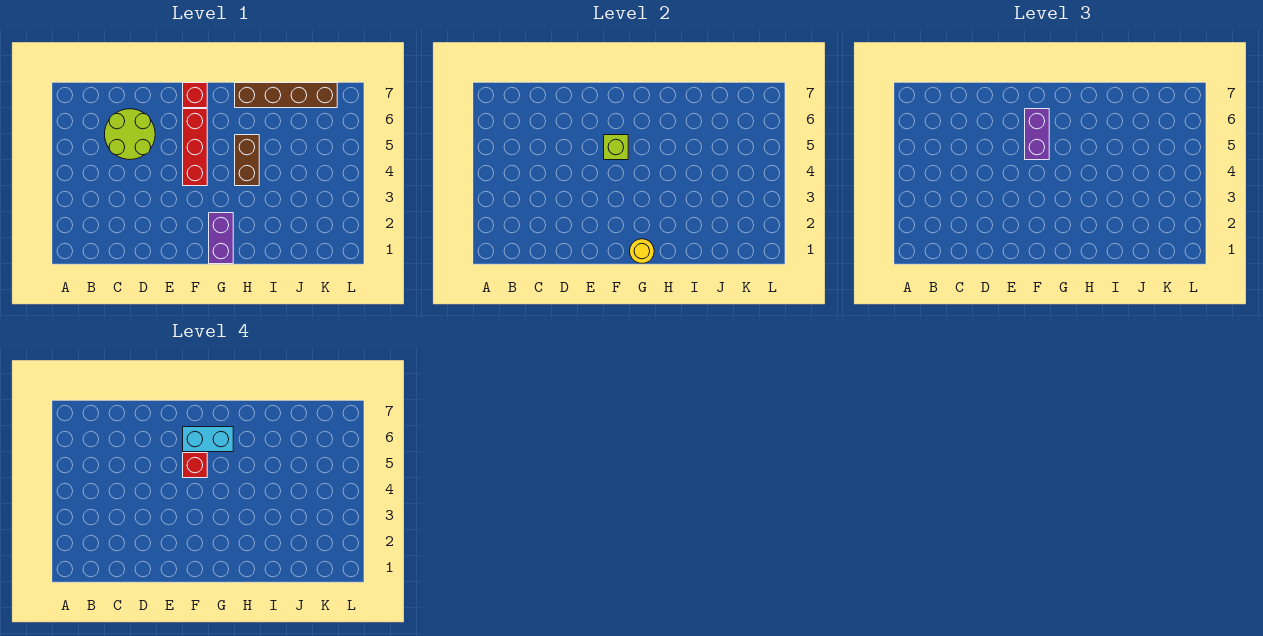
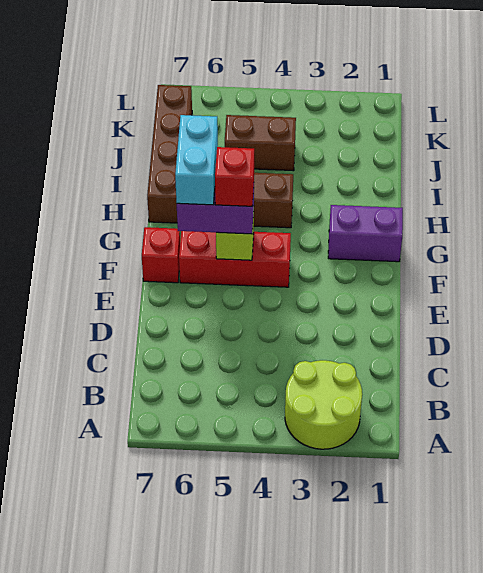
lime round brick C5:D6 level 1 -> lime round brick A2:B3 level 1
yellow round brick G1 level 2 -> none
none -> brown brick J4:J5 level 1

